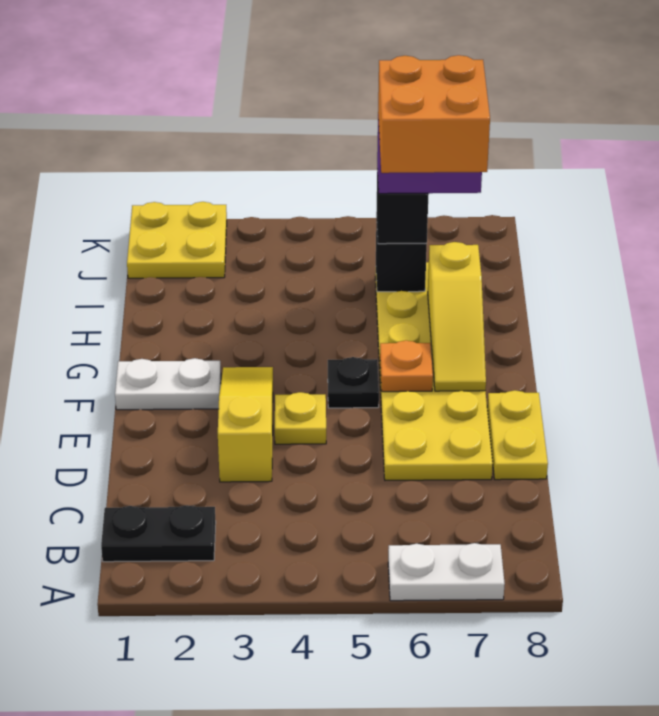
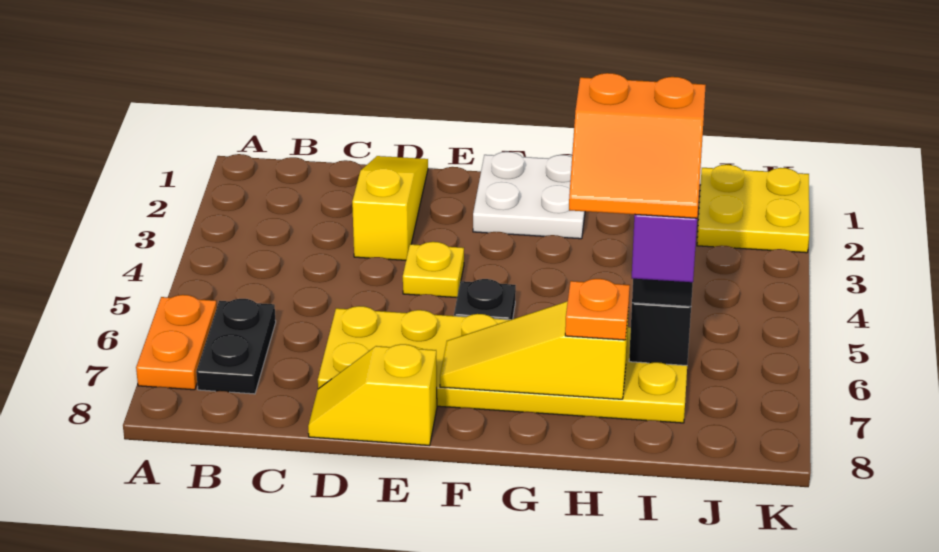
white plate A6:A7 level 1 -> orange plate A6:A7 level 1
black plate B1:B2 level 1 -> black plate B6:B7 level 1
yellow slope D3:F3 level 1 top D -> yellow slope D1:D3 level 1 top 3
yellow plate D8:E8 level 1 -> yellow slope D8:E8 level 1 top E
white plate F1:F2 level 1 -> white plate F1:G2 level 1
orange plate F6 level 2 -> orange plate H7 level 3
orange brick H6:I7 level 5 -> orange slope H6:I7 level 5 top 6

